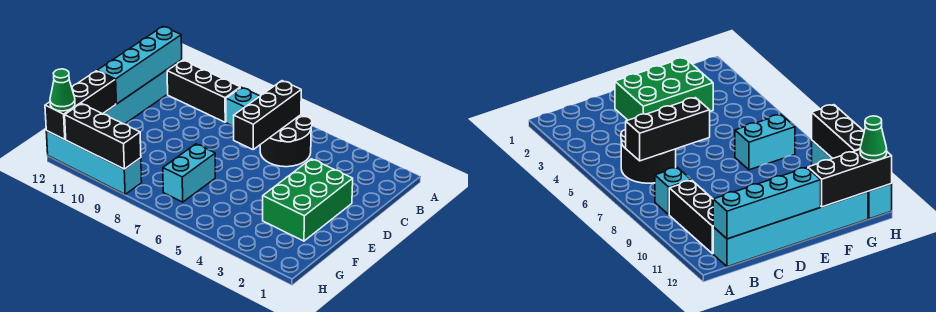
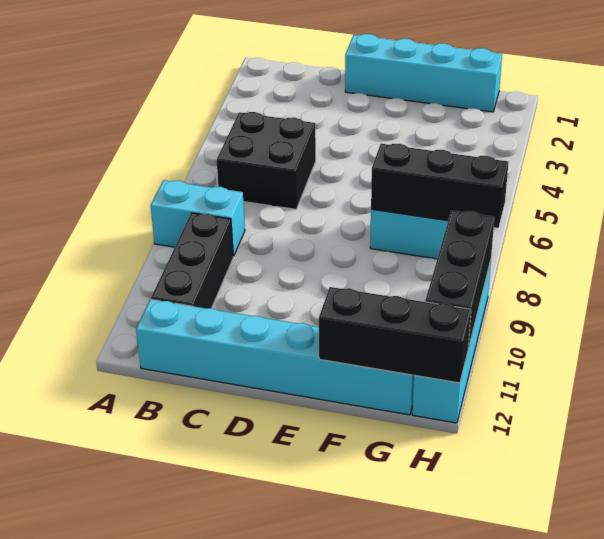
black round brick B5:C6 level 1 -> black brick B5:C6 level 1
black brick B6:D6 level 2 -> black brick F7:H7 level 2
cyan brick B8 level 1 -> cyan brick A8:B8 level 1
cyan brick B12:E12 level 2 -> cyan brick D1:G1 level 1
green brick D2:F3 level 1 -> none
green cone H12 level 3 -> none

